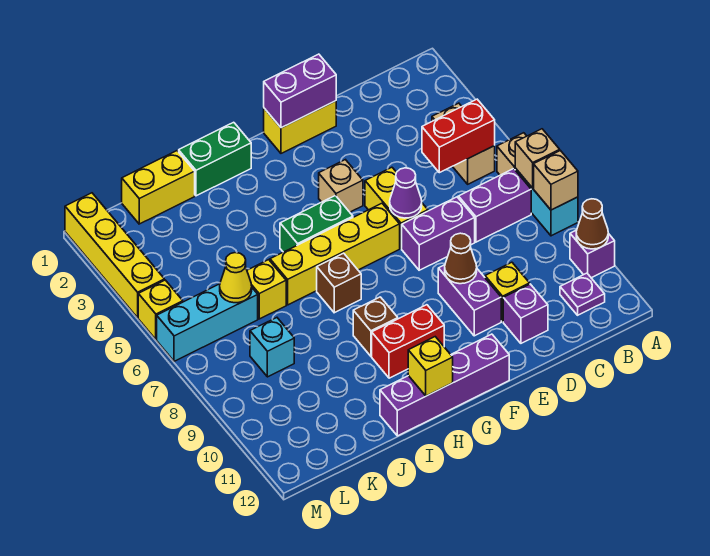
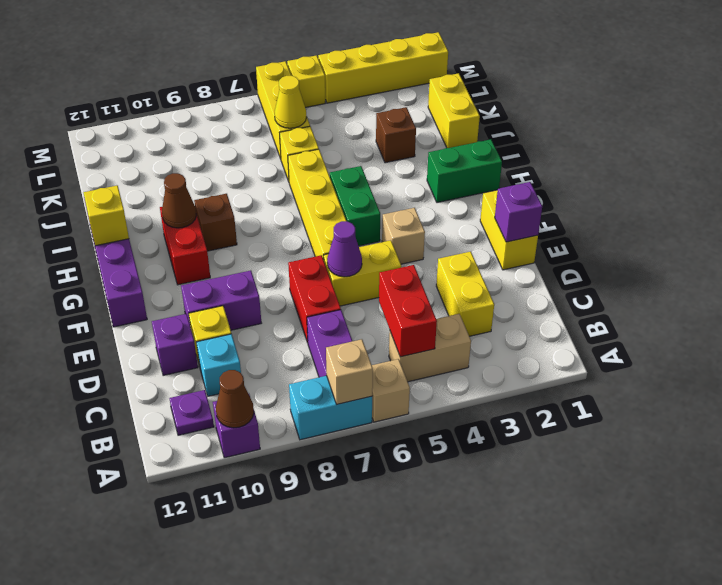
tan brick A8 level 2 -> none
none -> yellow brick C3:D3 level 1
purple brick D7:E7 level 1 -> red brick D7:E7 level 1
purple brick E1:F1 level 2 -> purple brick E1 level 2
brown cone E9 level 2 -> brown cone H10 level 2
green brick H1:I1 level 1 -> green brick H1:H2 level 1
brown brick H7 level 1 -> brown brick J3 level 1
cyan brick K6:M6 level 1 -> yellow brick K6:M6 level 1
cyan brick K8 level 1 -> cyan brick C10 level 1

